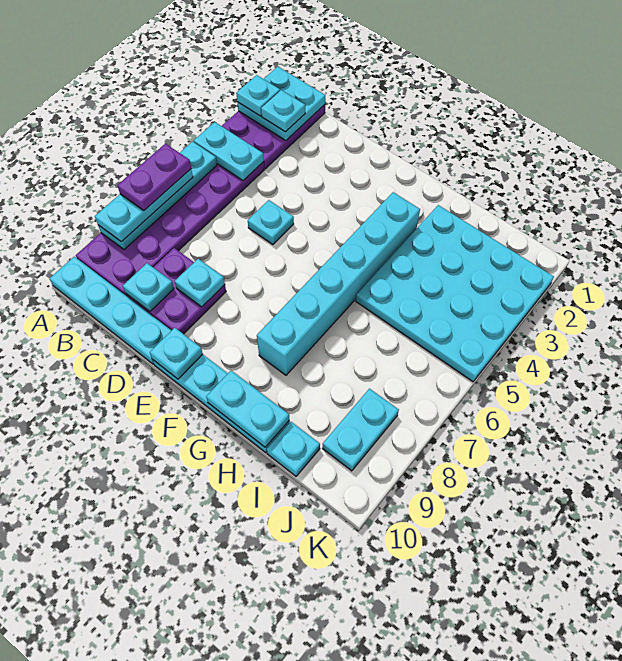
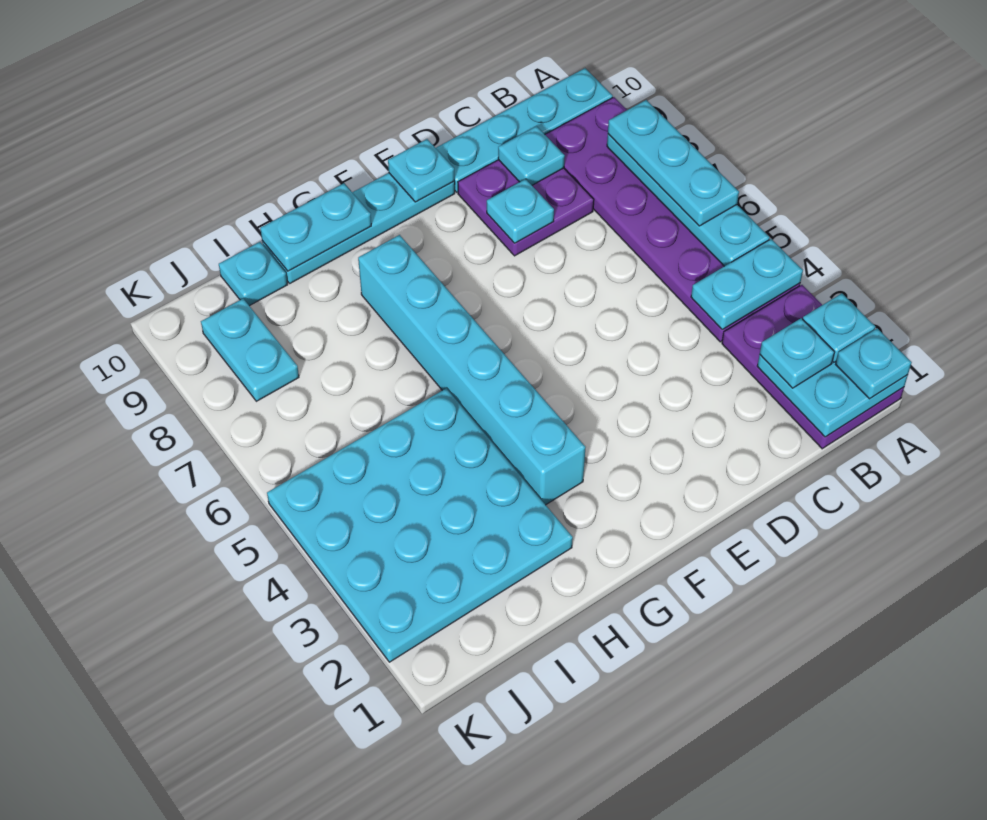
purple plate A6:A7 level 4 -> none
cyan plate D5 level 1 -> cyan plate A1 level 3

